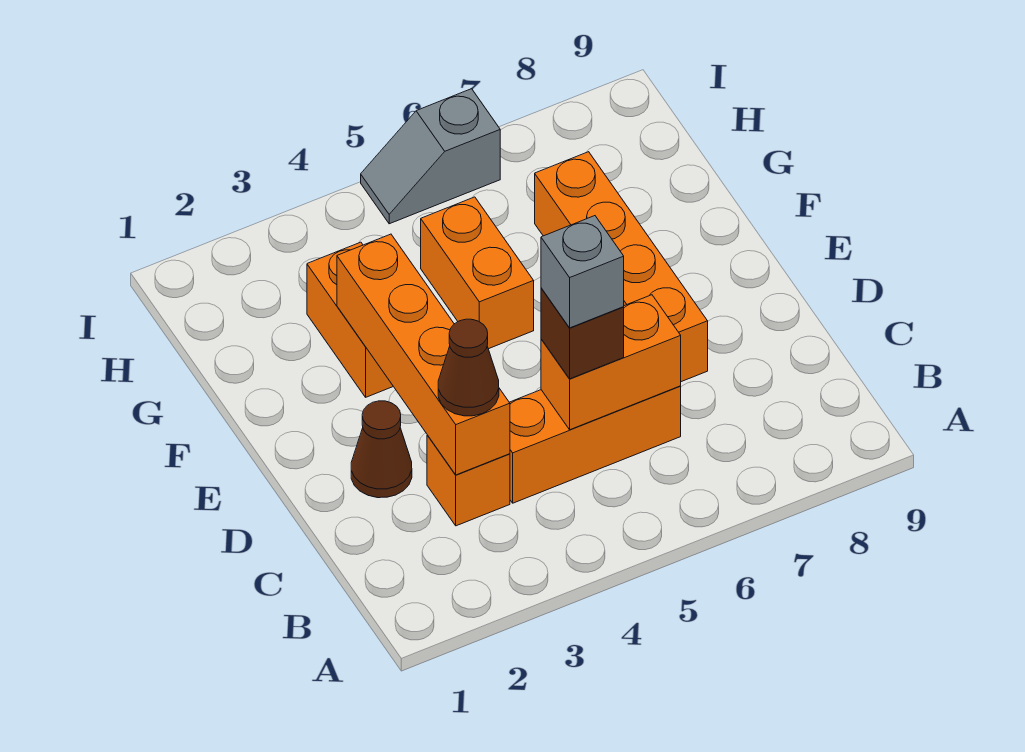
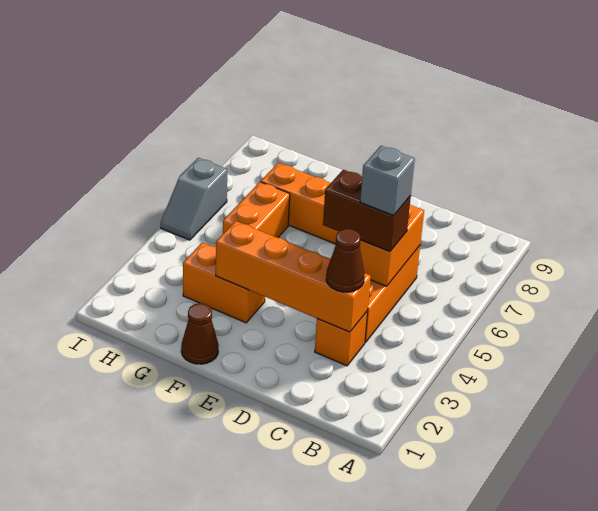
brown brick C5 level 3 -> brown brick C5:D5 level 3
brown cone D2 level 1 -> brown cone F1 level 1
orange brick F5:G5 level 1 -> orange brick G5:G6 level 1

